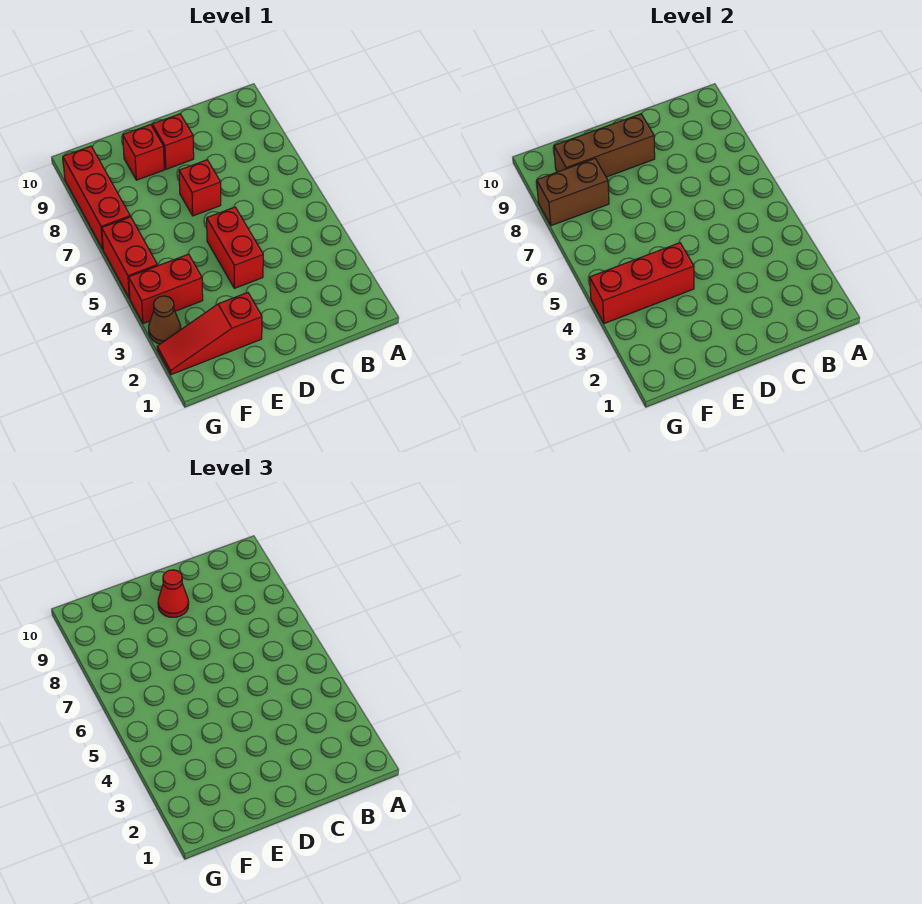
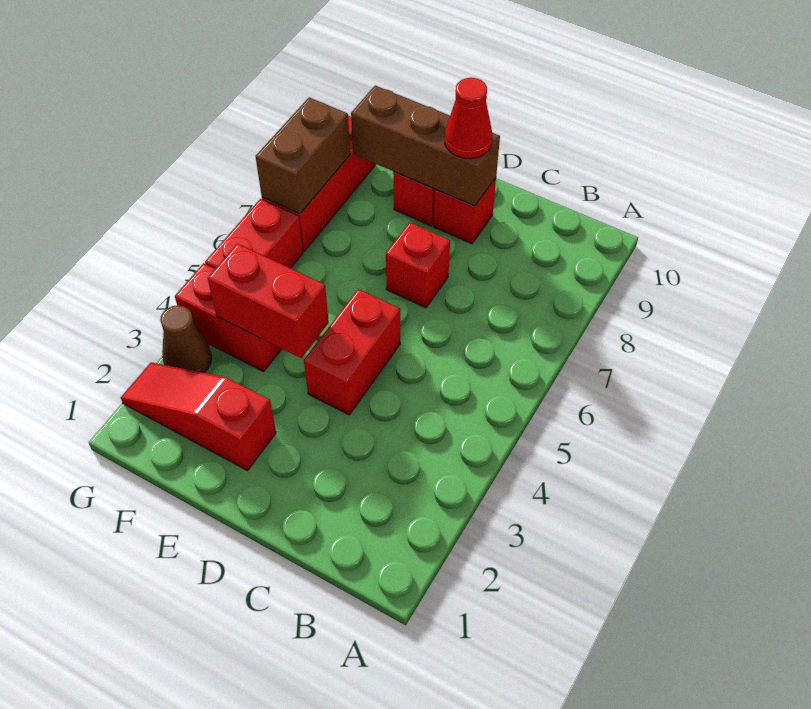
red brick E4:G4 level 2 -> red brick E4:F4 level 2
brown brick F8:G8 level 2 -> brown brick G7:G8 level 2

